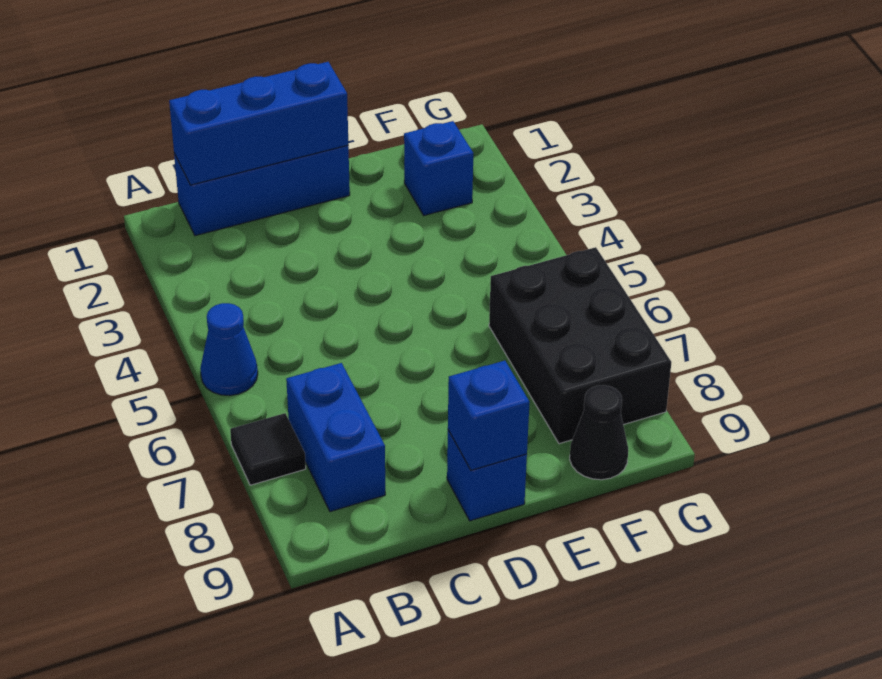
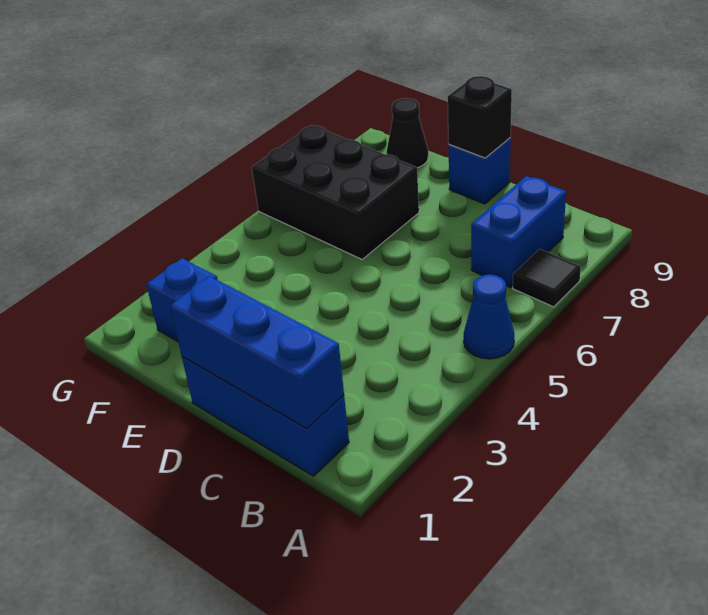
blue brick D9 level 2 -> black brick D9 level 2
black brick F6:G8 level 1 -> black brick E6:G7 level 1

